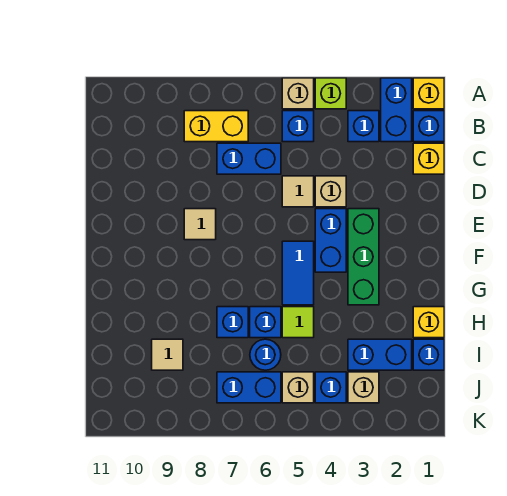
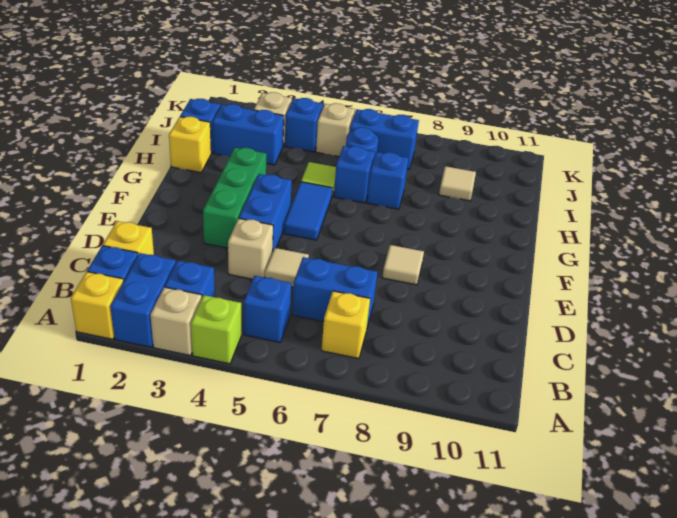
tan brick A5 level 1 -> tan brick A3 level 1
yellow brick B7:B8 level 1 -> yellow brick B7 level 1

